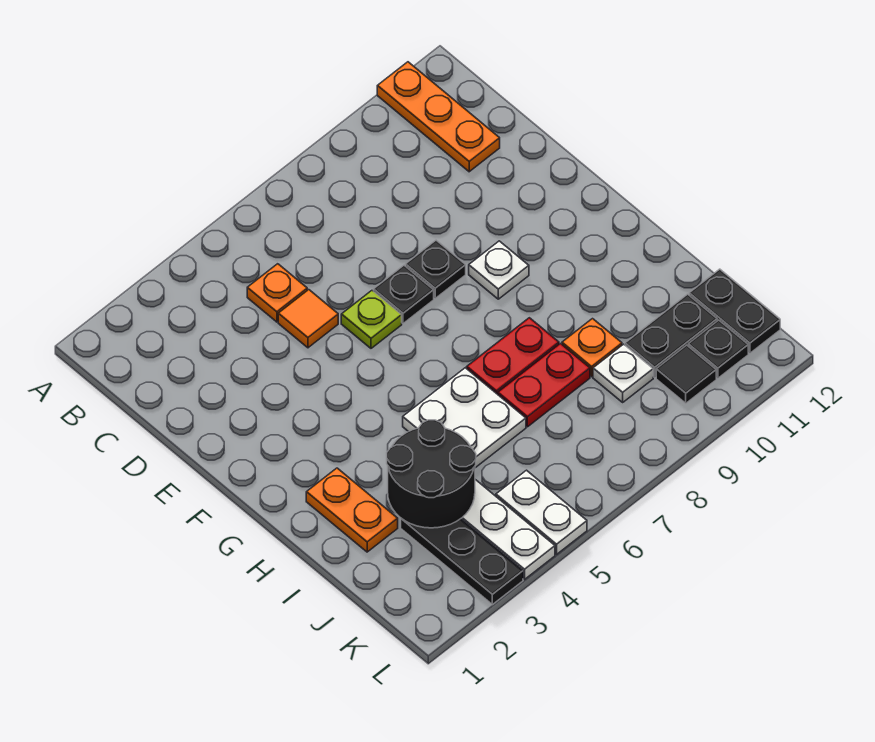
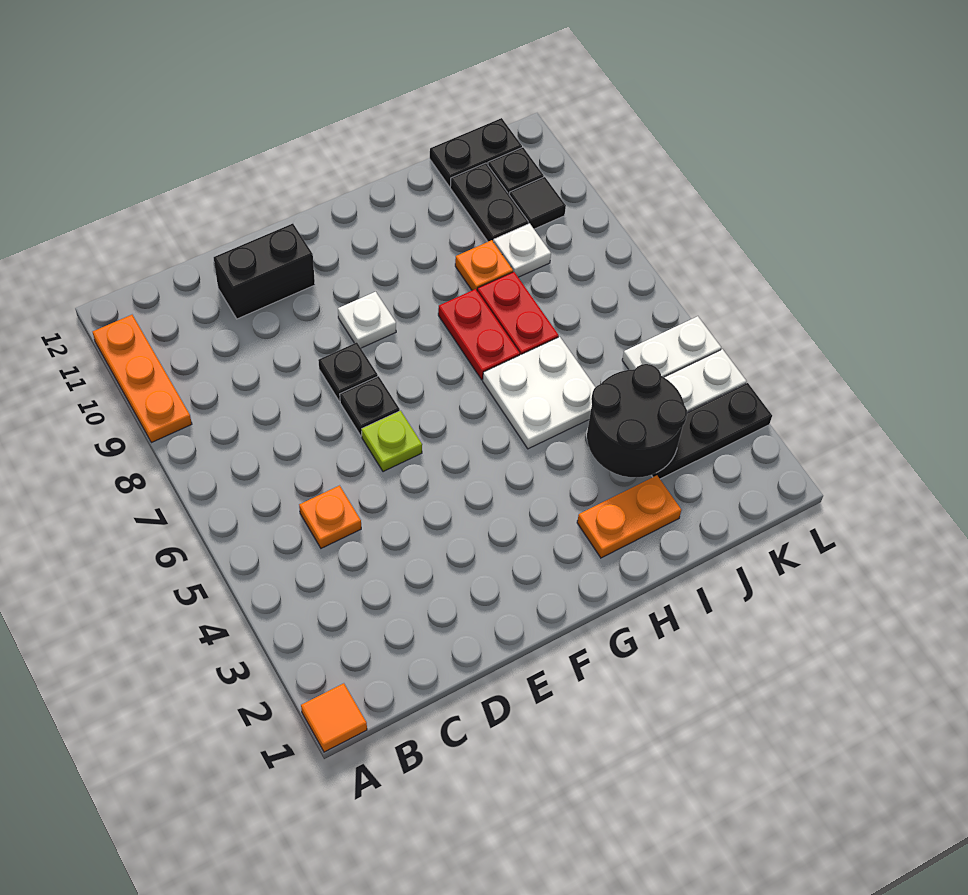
orange plate A11:C11 level 1 -> orange plate A9:A11 level 1
orange tile D5 level 1 -> orange tile A1 level 1
none -> black brick D11:E11 level 1

